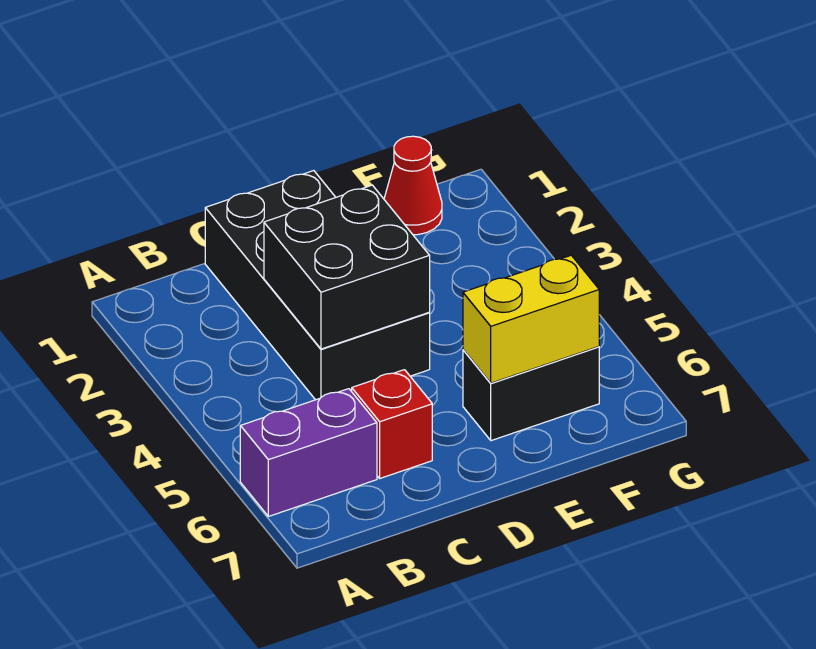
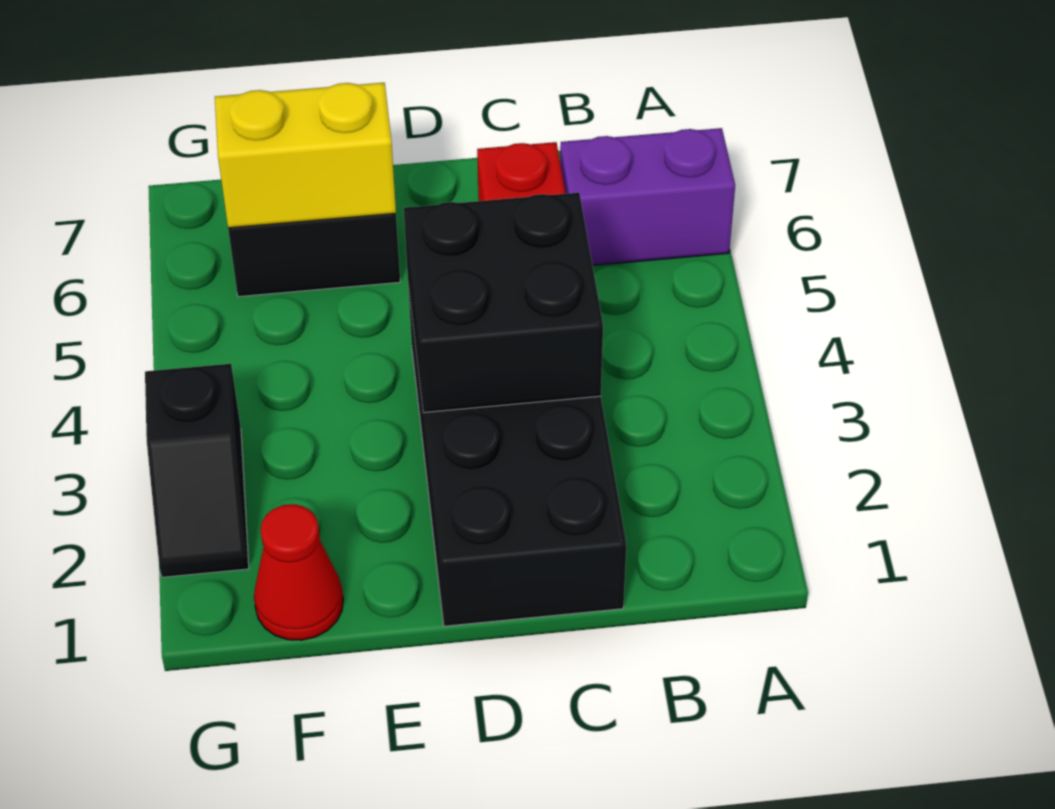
none -> black slope G2:G3 level 1 top 3

